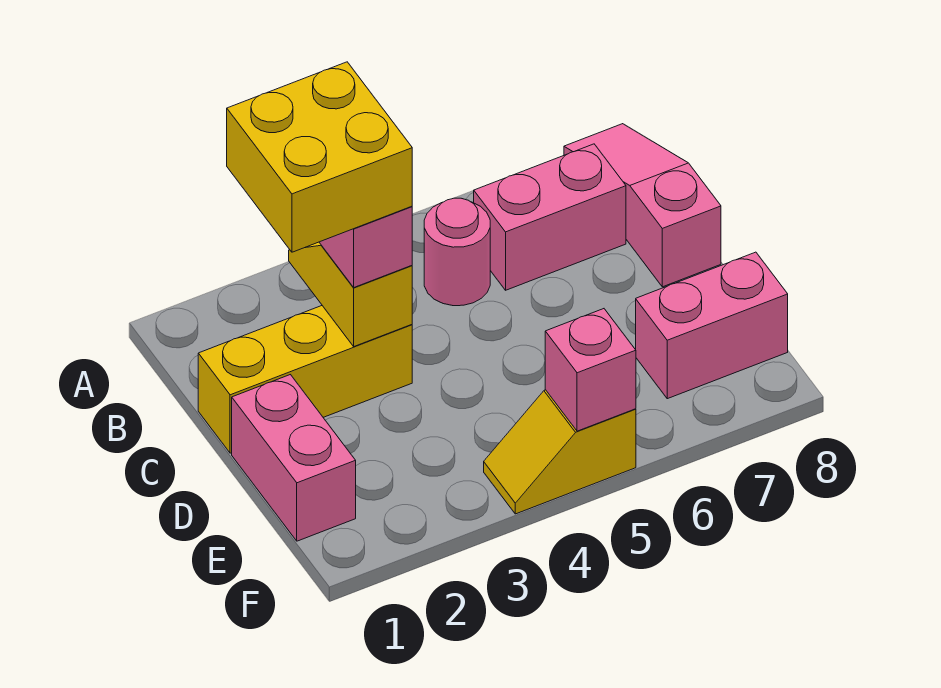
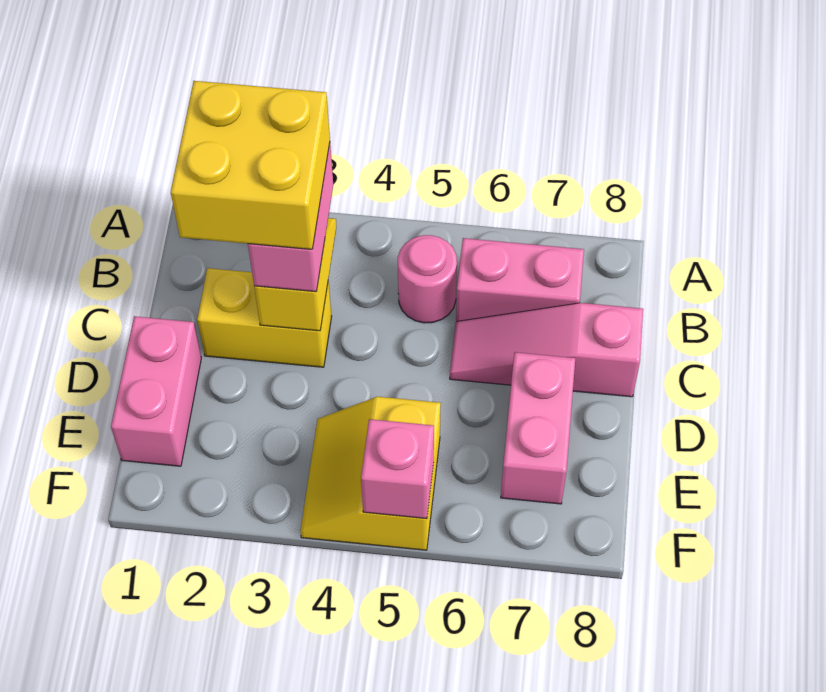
pink slope A8:C8 level 1 top C -> pink slope C6:C8 level 1 top 8
yellow brick C1:C3 level 1 -> yellow brick C2:C3 level 1
pink brick E7:E8 level 1 -> pink brick D7:E7 level 1
yellow slope F4:F5 level 1 top 5 -> yellow slope E4:F5 level 1 top 5

